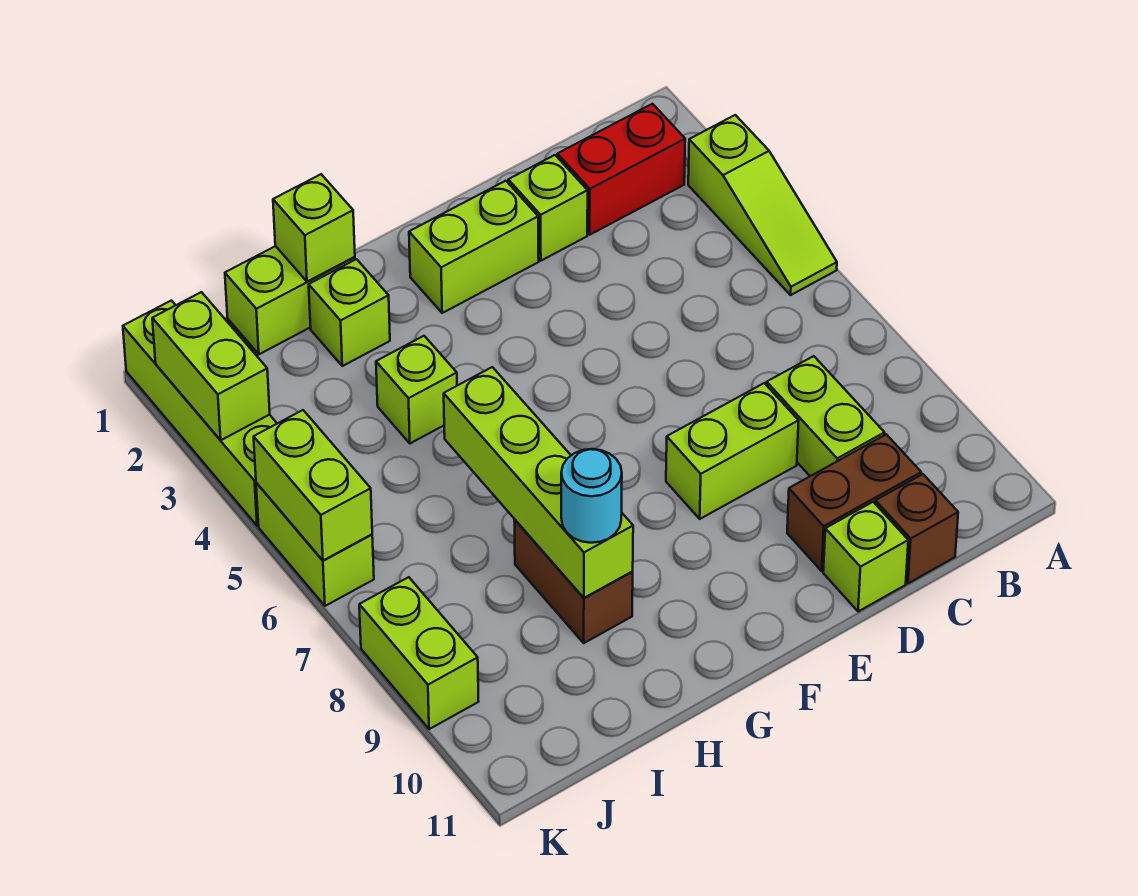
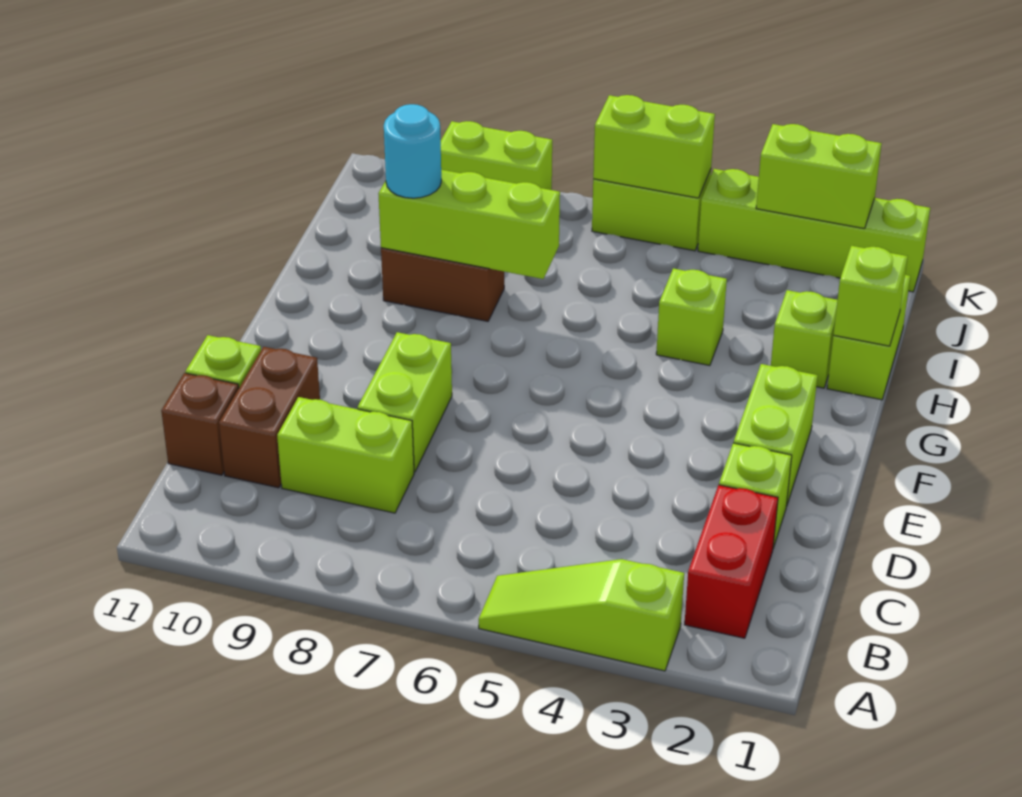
lime brick H6:H9 level 2 -> lime brick H7:H9 level 2

